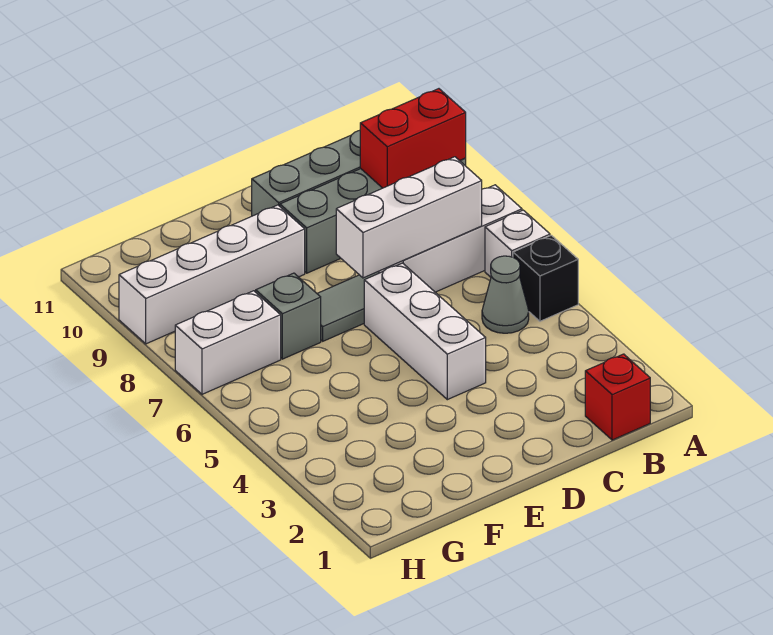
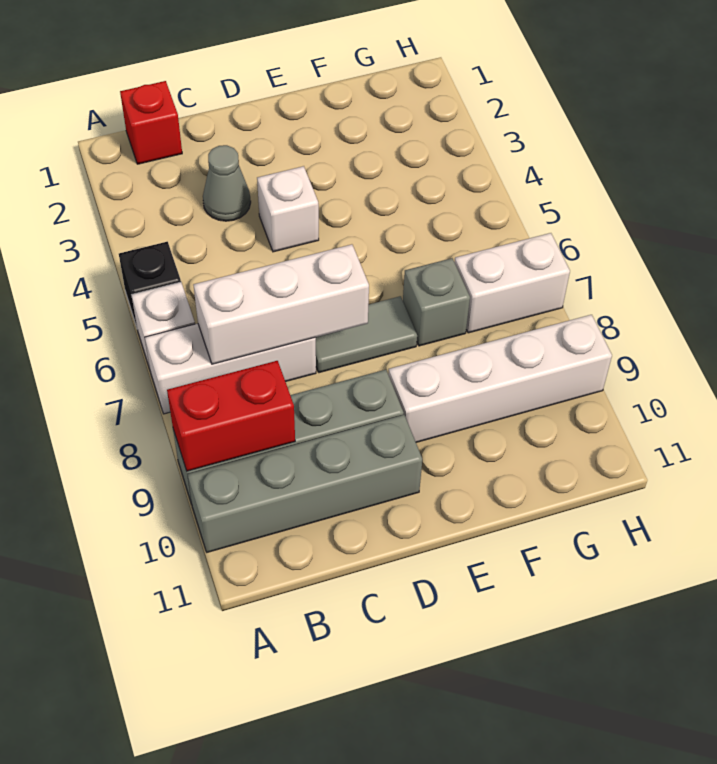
grey cone B5 level 1 -> grey cone C3 level 1
white brick D4:D6 level 1 -> white brick D4 level 1

